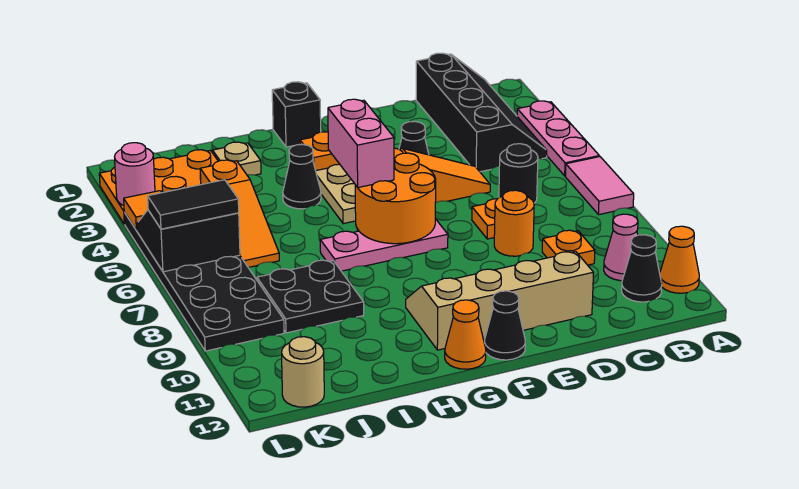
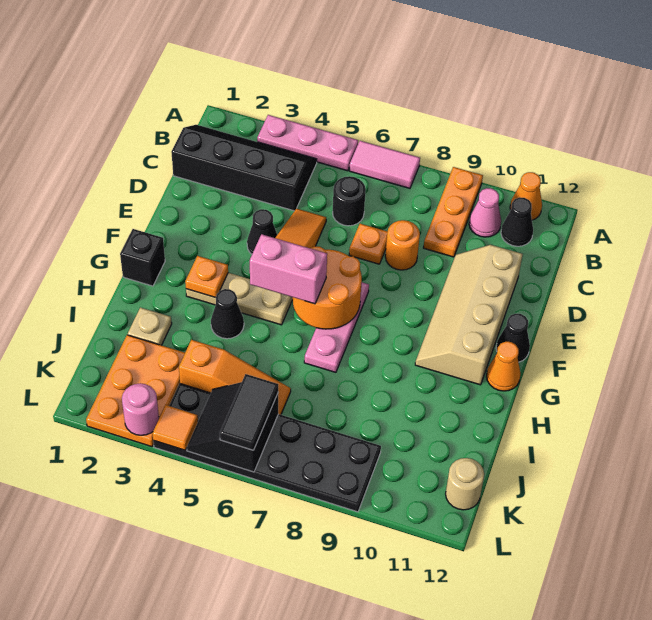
orange plate C9 level 1 -> orange plate A9:C9 level 1
black plate I8:J9 level 1 -> none

